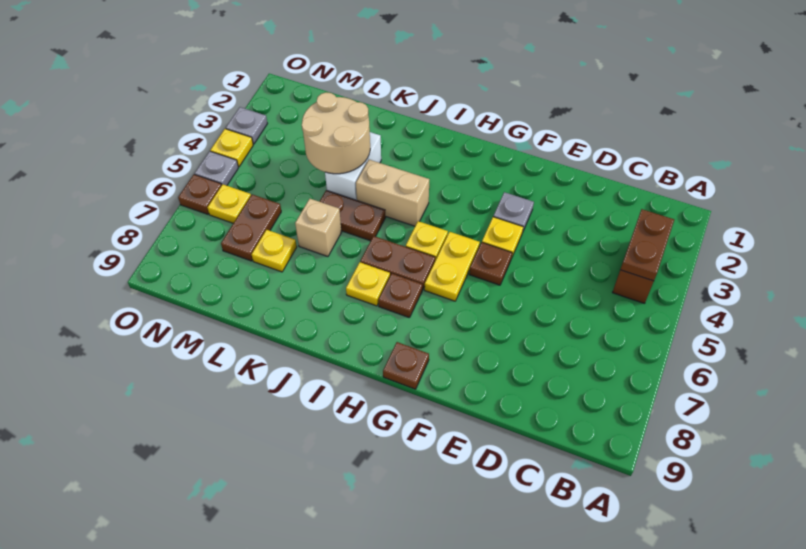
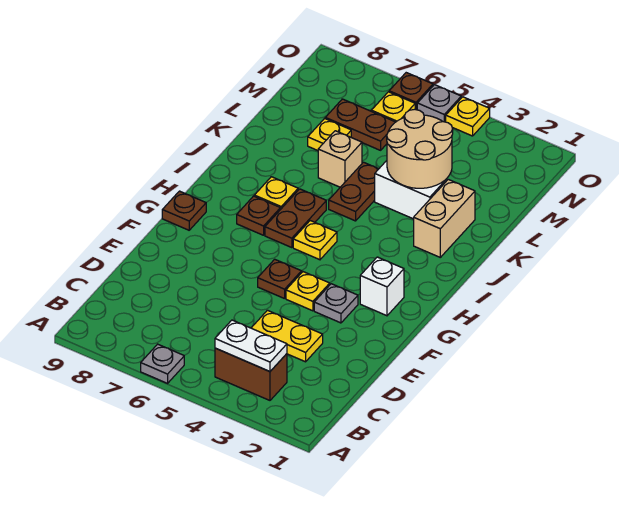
brown plate B3:B4 level 2 -> white plate B3:B4 level 2
none -> white brick G2 level 1
yellow plate G5:G6 level 1 -> yellow plate D3:D4 level 1
tan brick I4:J4 level 1 -> tan brick J2:K2 level 1
grey plate O3 level 1 -> grey plate A6 level 1

